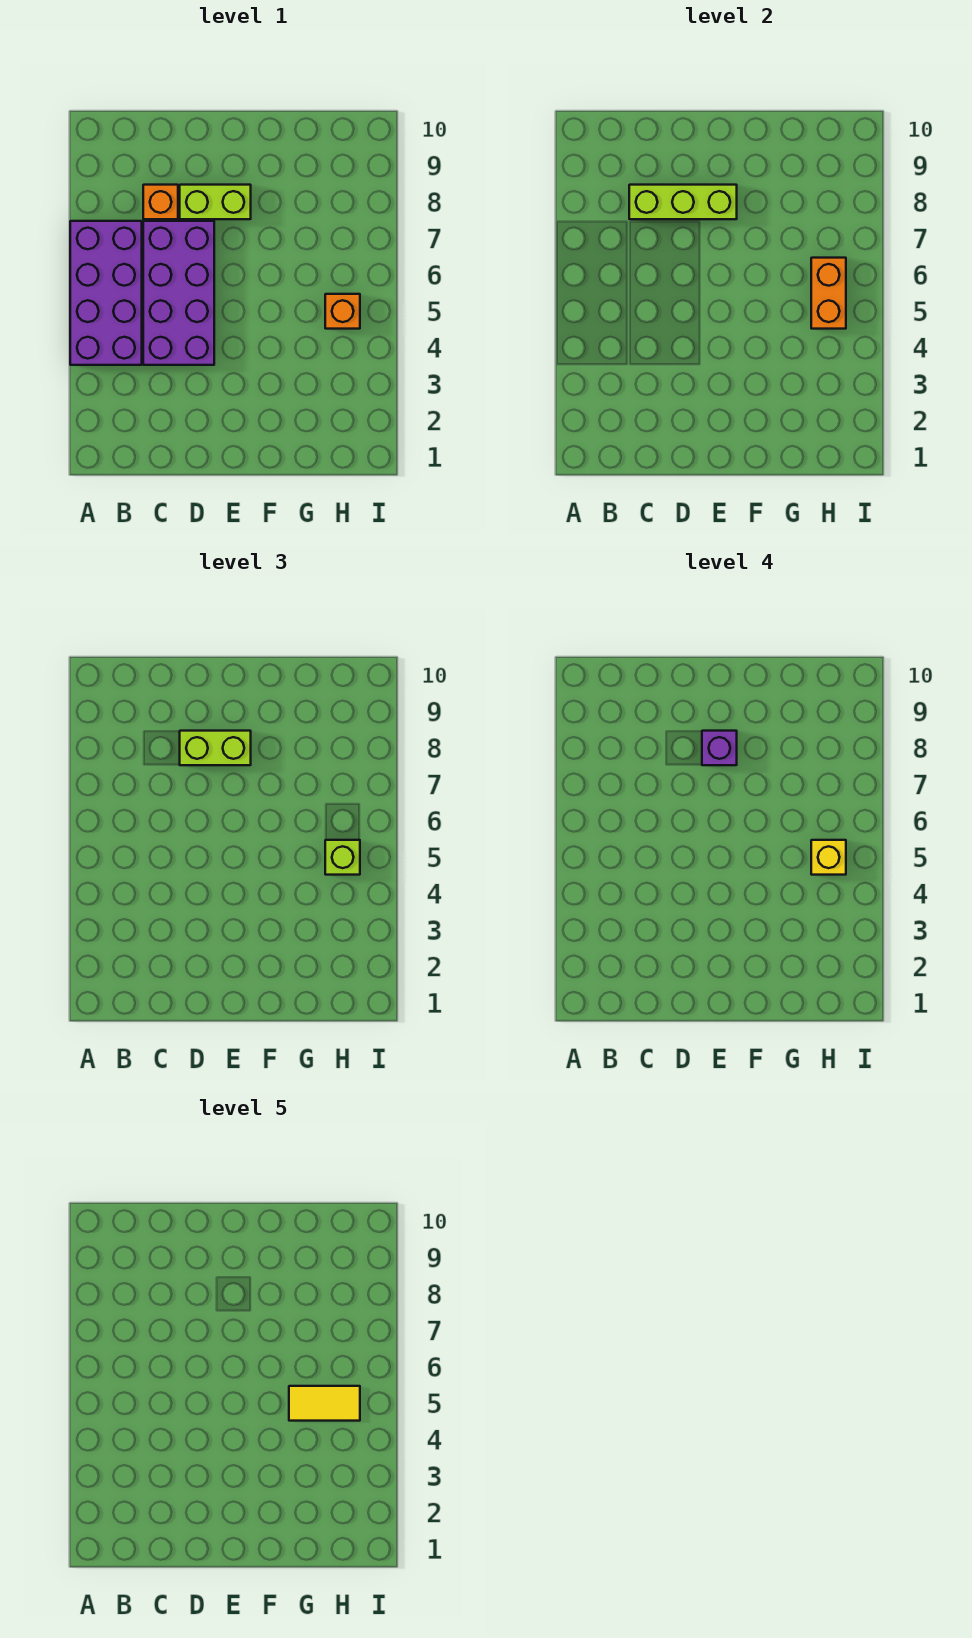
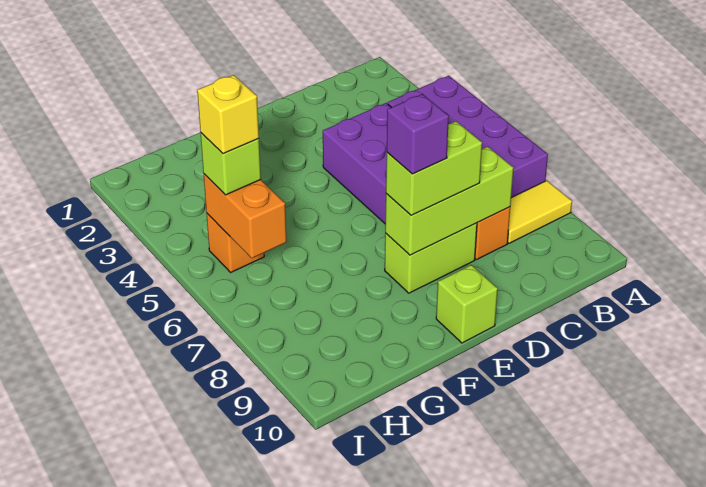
none -> lime brick E10 level 1
yellow tile G5:H5 level 5 -> yellow tile A8:B8 level 1

